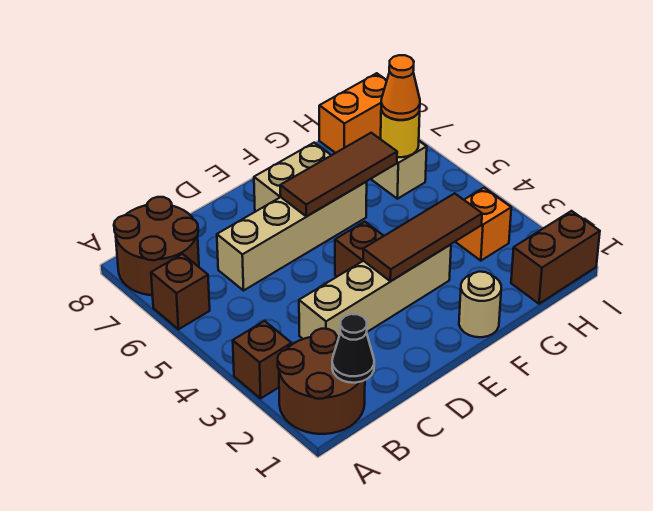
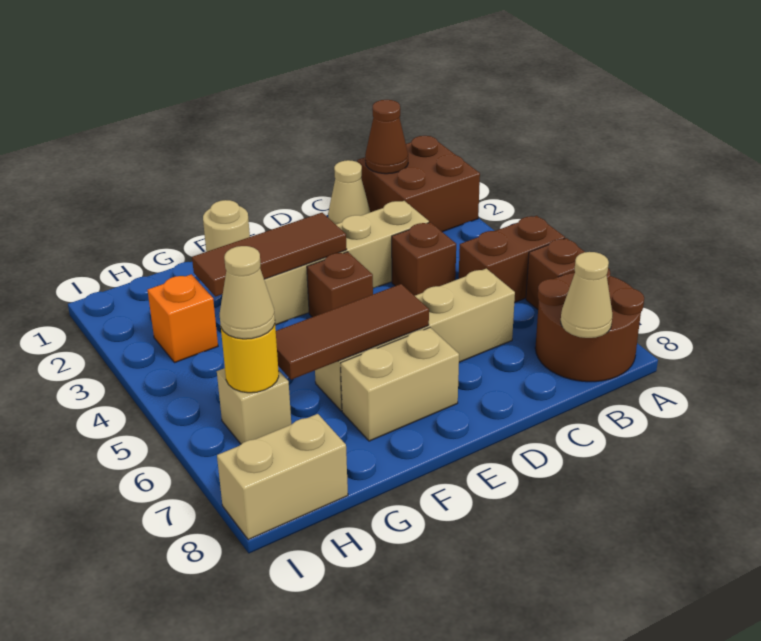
brown round brick A1:B2 level 1 -> brown brick A1:B2 level 1
brown brick A3 level 1 -> brown brick C4 level 1
black cone B1 level 2 -> brown cone B1 level 2
none -> tan cone B8 level 2
none -> tan cone C1 level 1
brown brick H1:I1 level 1 -> brown brick A5:B5 level 1
orange cone H6 level 3 -> tan cone H6 level 3
orange brick H8:I8 level 1 -> tan brick H8:I8 level 1

